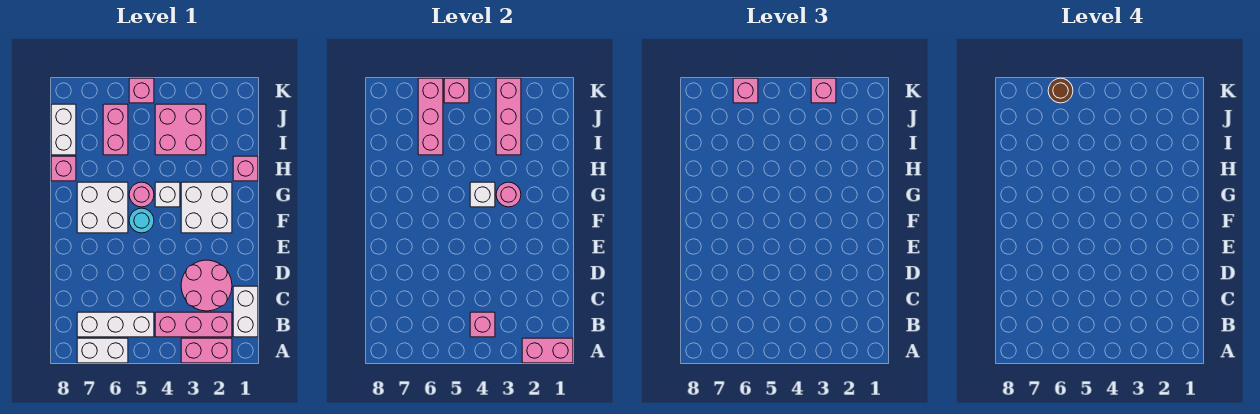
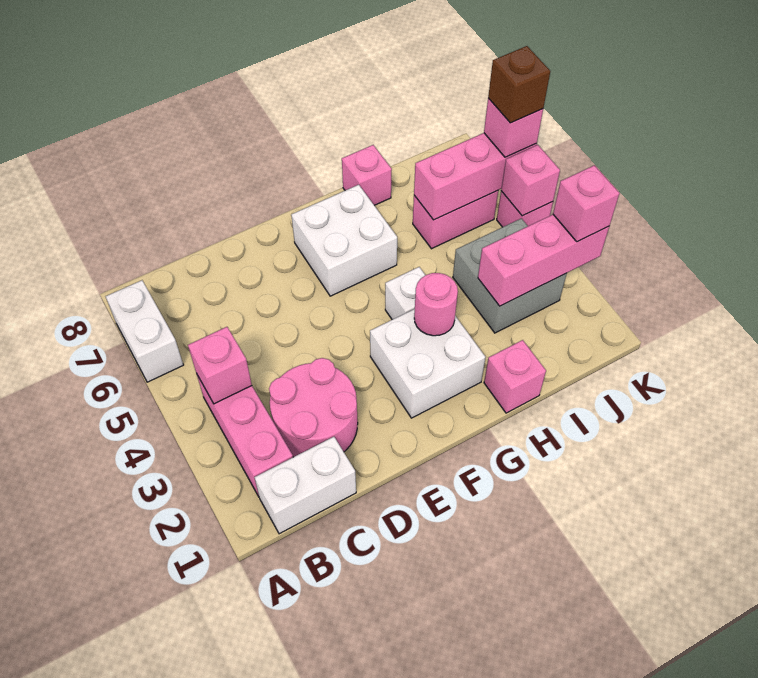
pink brick A1:A2 level 2 -> none
pink brick A2:A3 level 1 -> none
white brick B5:B7 level 1 -> none
cyan round brick F5 level 1 -> none
white brick G4 level 2 -> none
pink round brick G5 level 1 -> none
pink brick I3:J4 level 1 -> grey brick I3:J4 level 1
white brick I8:J8 level 1 -> none
brown round brick K6 level 4 -> brown brick K6 level 4

